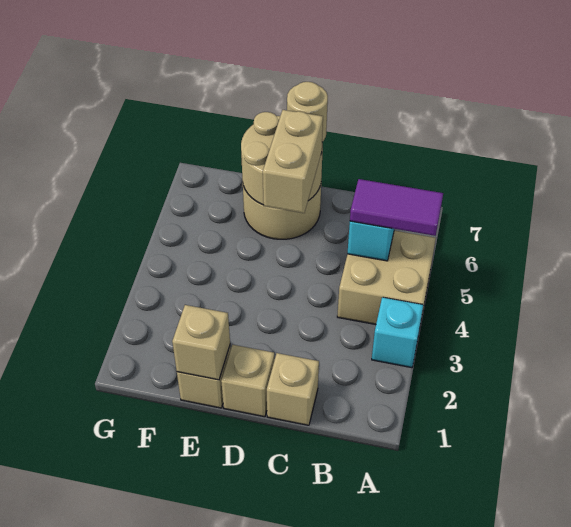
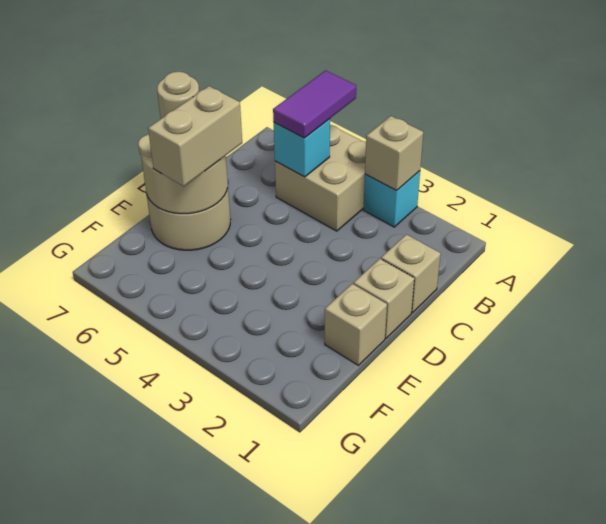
tan brick D5:D6 level 3 -> tan brick D6:E6 level 3
tan brick E1 level 2 -> tan brick A3 level 2

